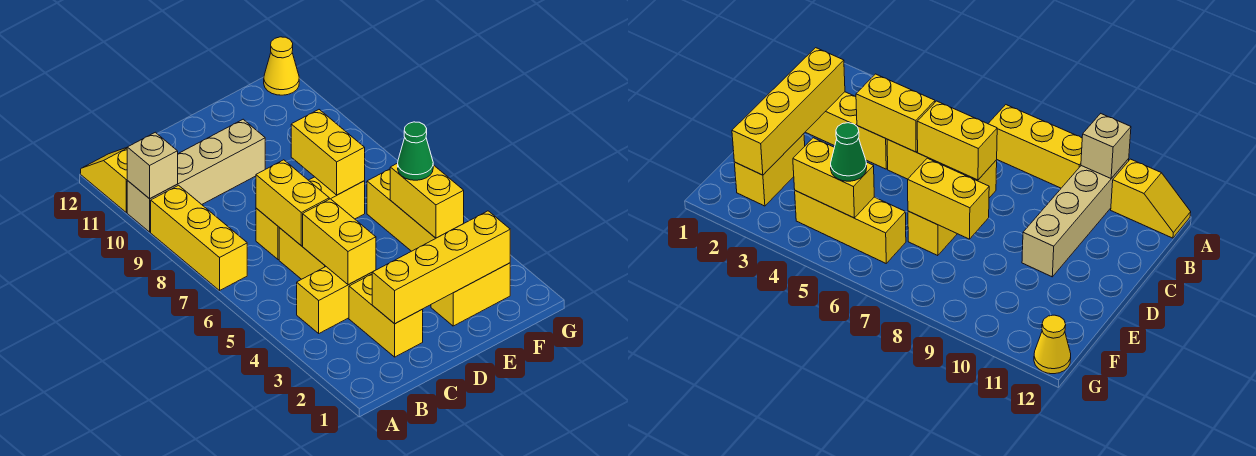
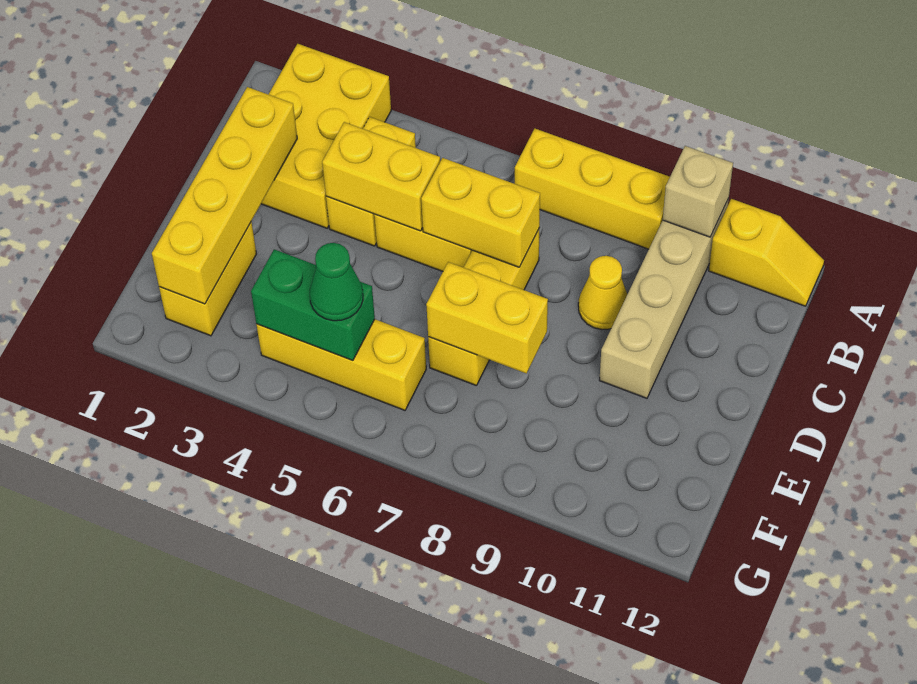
yellow brick C2:C3 level 1 -> yellow brick A2:C3 level 1
yellow brick F4:F5 level 2 -> green brick F4:F5 level 2
yellow cone G12 level 1 -> yellow cone C9 level 1

